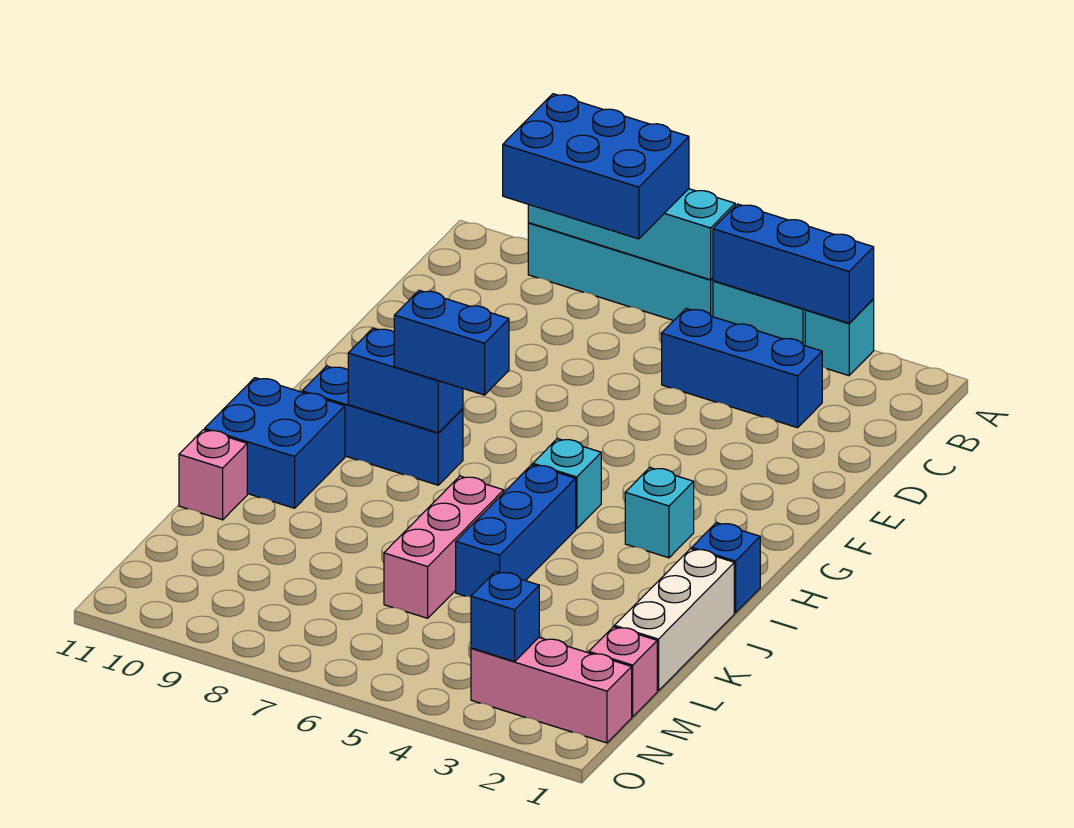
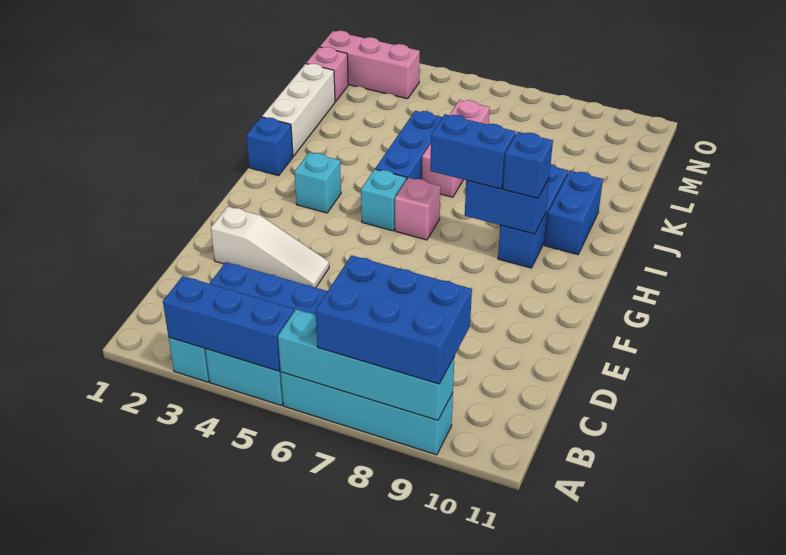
none -> white slope E2:E4 level 1 top 2
blue brick H8:H10 level 1 -> blue brick H9:J9 level 1
blue brick I10:J11 level 1 -> blue brick I10:J10 level 1
pink brick K11 level 1 -> pink brick H6 level 1
blue brick N3 level 2 -> blue brick H9 level 3

